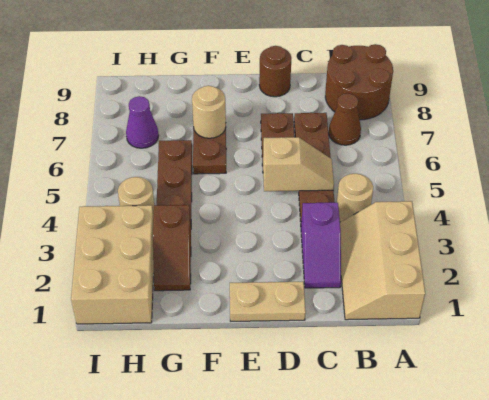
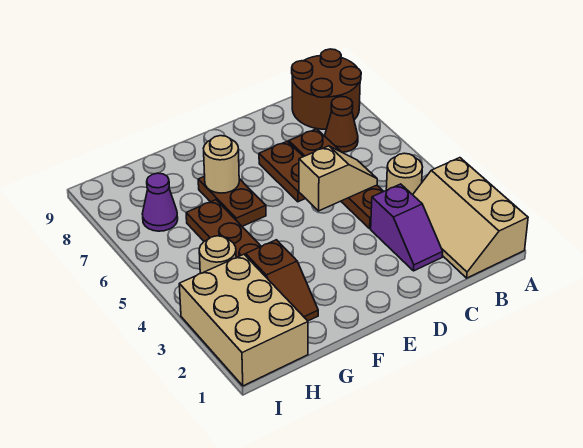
tan plate D1:E1 level 1 -> none
brown round brick D9 level 1 -> none

